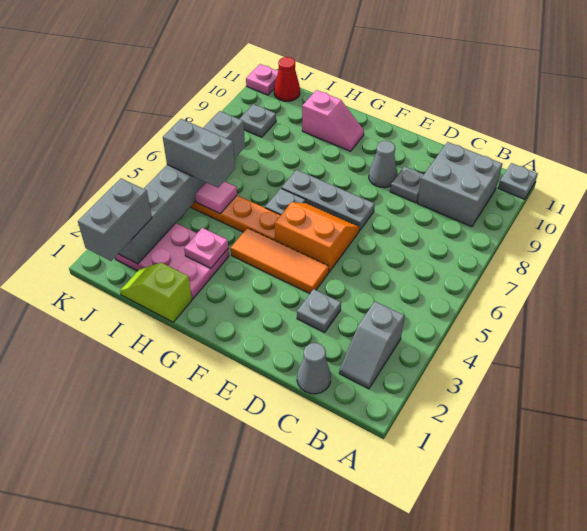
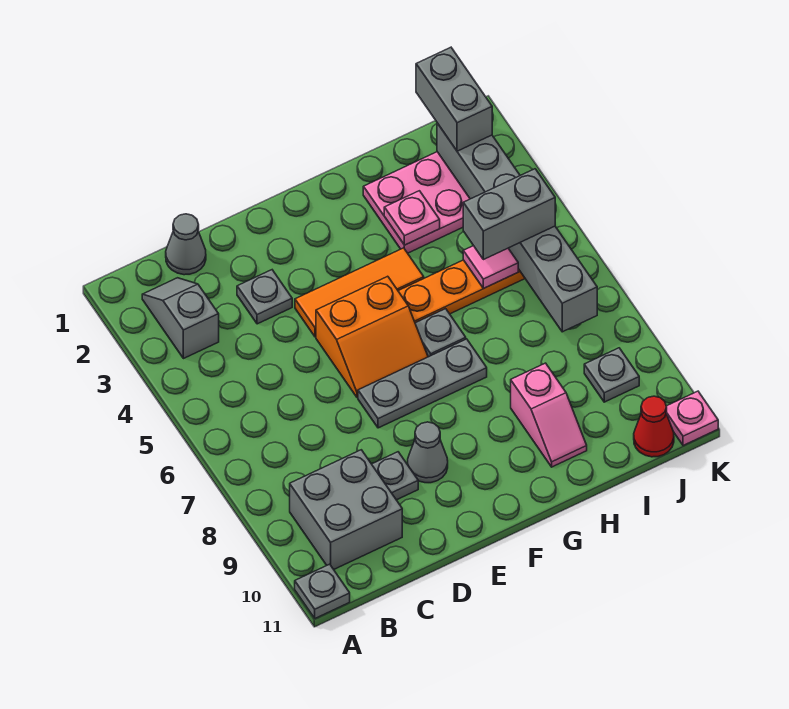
pink slope G10:H10 level 1 top H -> pink slope H9:H10 level 1 top 9
lime slope H1:I1 level 1 top H -> none

